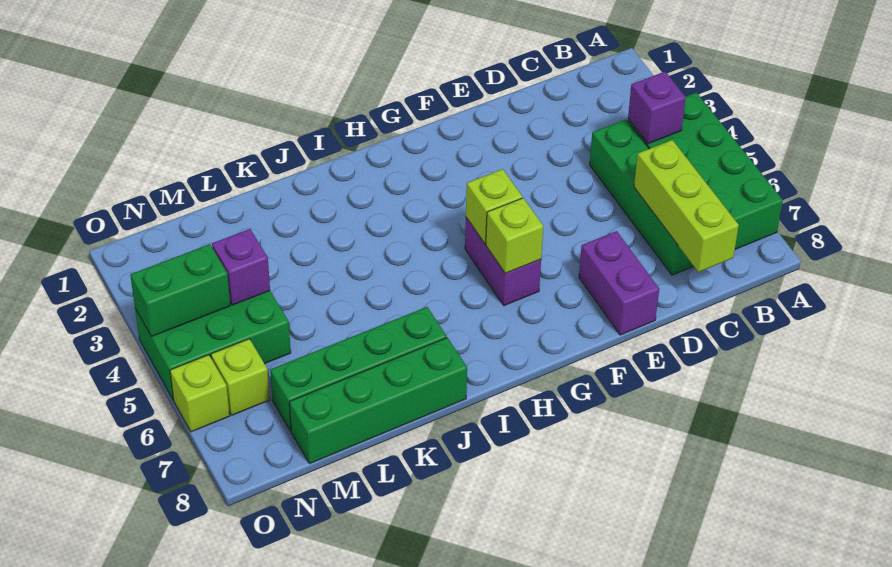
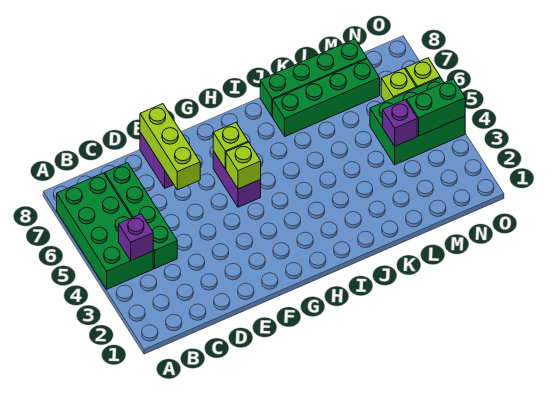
lime brick C6:C8 level 2 -> lime brick E6:E8 level 2

